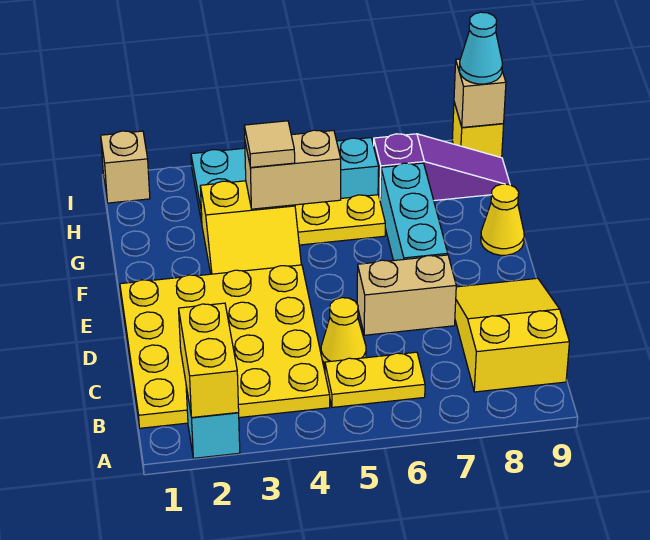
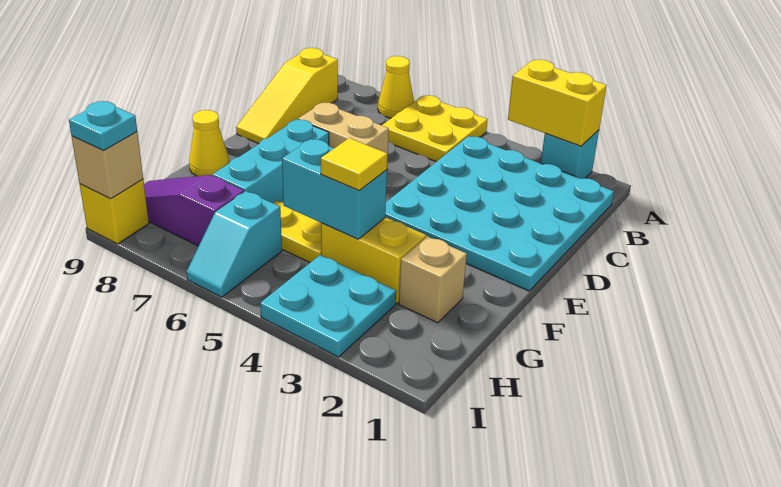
yellow brick A2:B2 level 2 -> yellow brick A2:A3 level 2
yellow plate B1:E4 level 1 -> cyan plate B1:E4 level 1
yellow plate B5:B6 level 1 -> yellow plate A5:B6 level 1
yellow slope B8:D9 level 1 top B -> yellow slope B9:D9 level 1 top B
yellow cone C5 level 1 -> yellow cone A7 level 1
tan brick G4:G5 level 2 -> cyan brick G4:G5 level 2
tan tile G4 level 3 -> yellow tile G4 level 3
tan brick I1 level 1 -> tan brick G2 level 1
cyan cone I9 level 3 -> cyan plate I9 level 3

